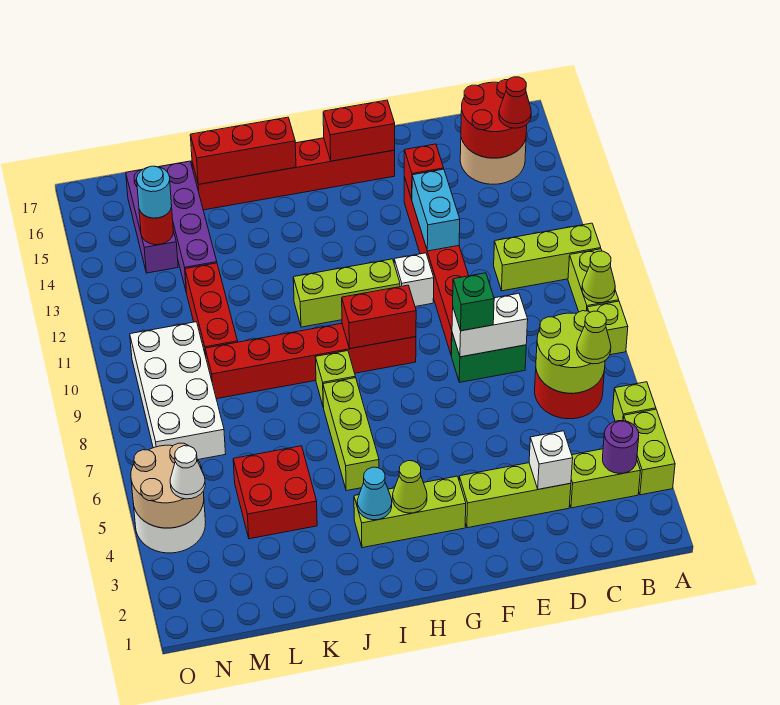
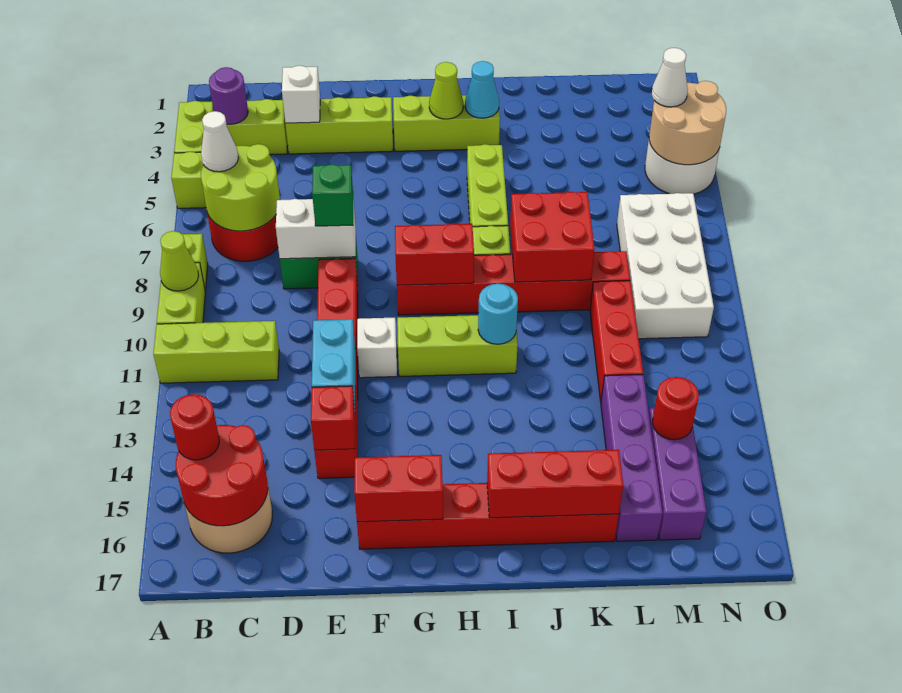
lime cone B6 level 3 -> white cone B6 level 3
red cone B15 level 3 -> red round brick B15 level 3
red brick K4:L5 level 1 -> red brick J8:K9 level 2
cyan round brick M14 level 3 -> cyan round brick I11 level 2

